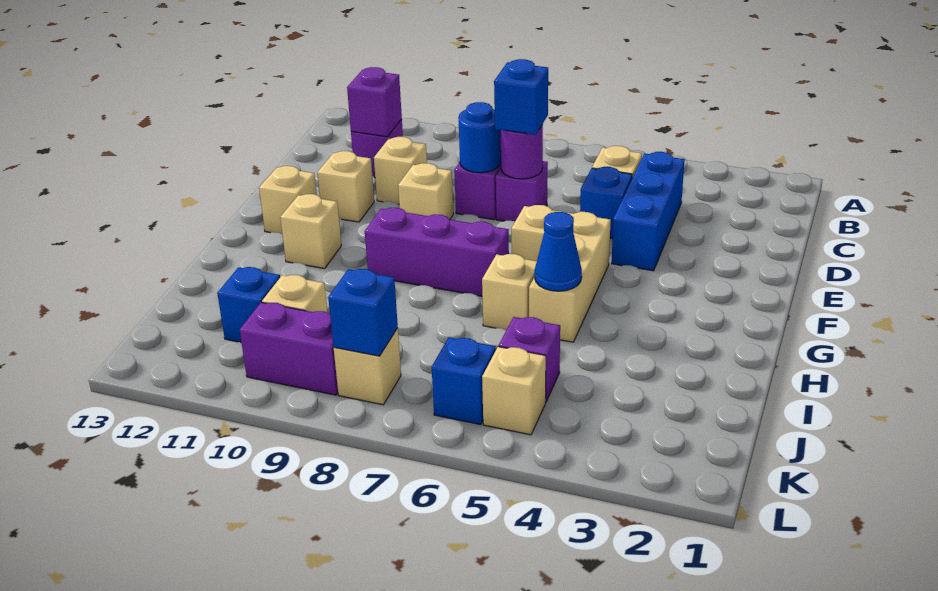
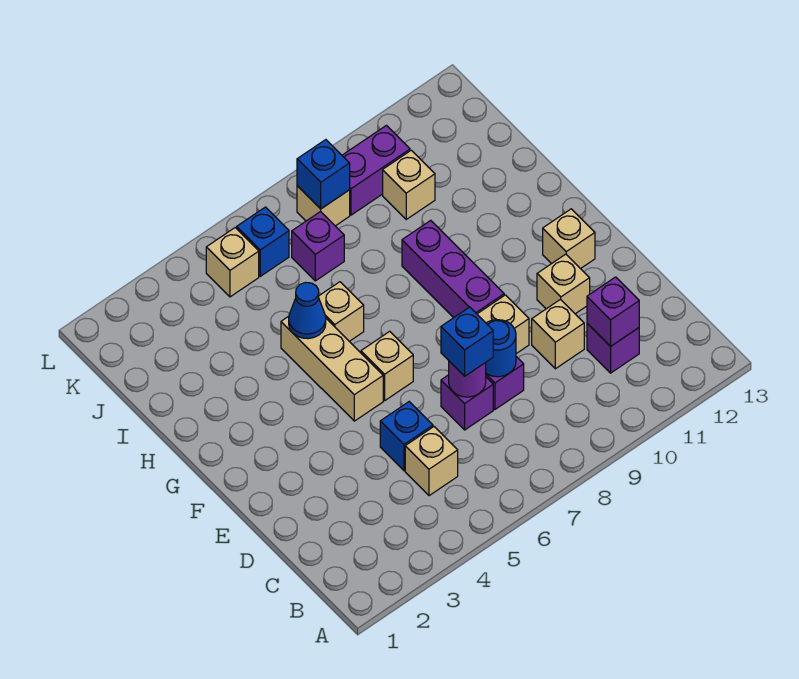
blue brick C4:E4 level 1 -> none
purple brick G7:G9 level 1 -> purple brick F9:H9 level 1
tan brick G11 level 1 -> none
purple brick J5 level 1 -> purple brick J7 level 1
blue brick J11 level 1 -> none

